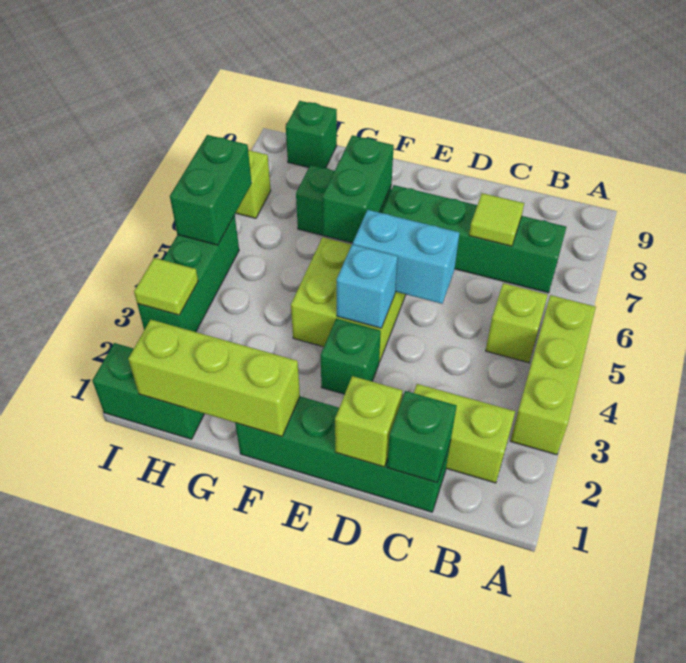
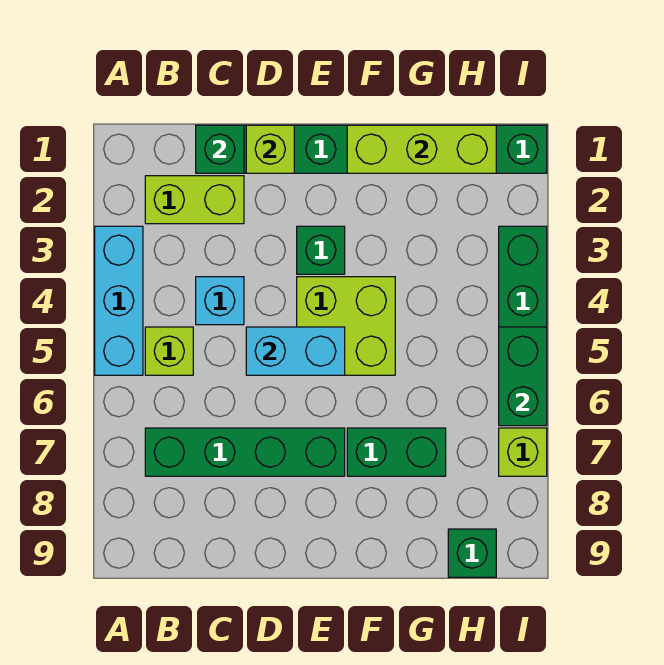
lime brick A3:A5 level 1 -> cyan brick A3:A5 level 1
lime tile C7 level 2 -> none
cyan brick E4 level 2 -> cyan brick C4 level 1
green brick F6:F7 level 2 -> none
lime tile I3 level 2 -> none

